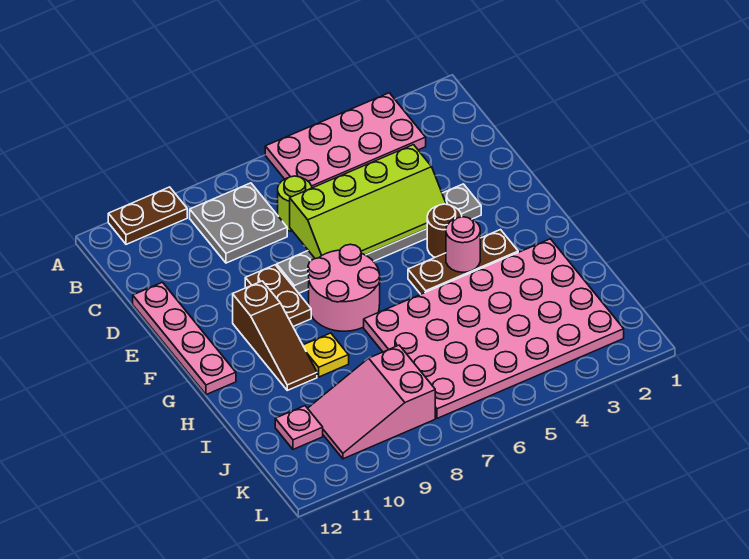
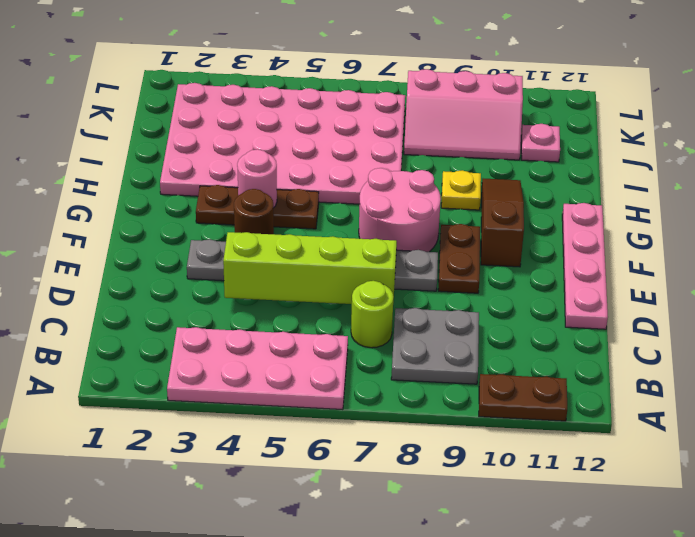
pink slope J8:K10 level 1 top 8 -> pink slope J8:K10 level 1 top K

